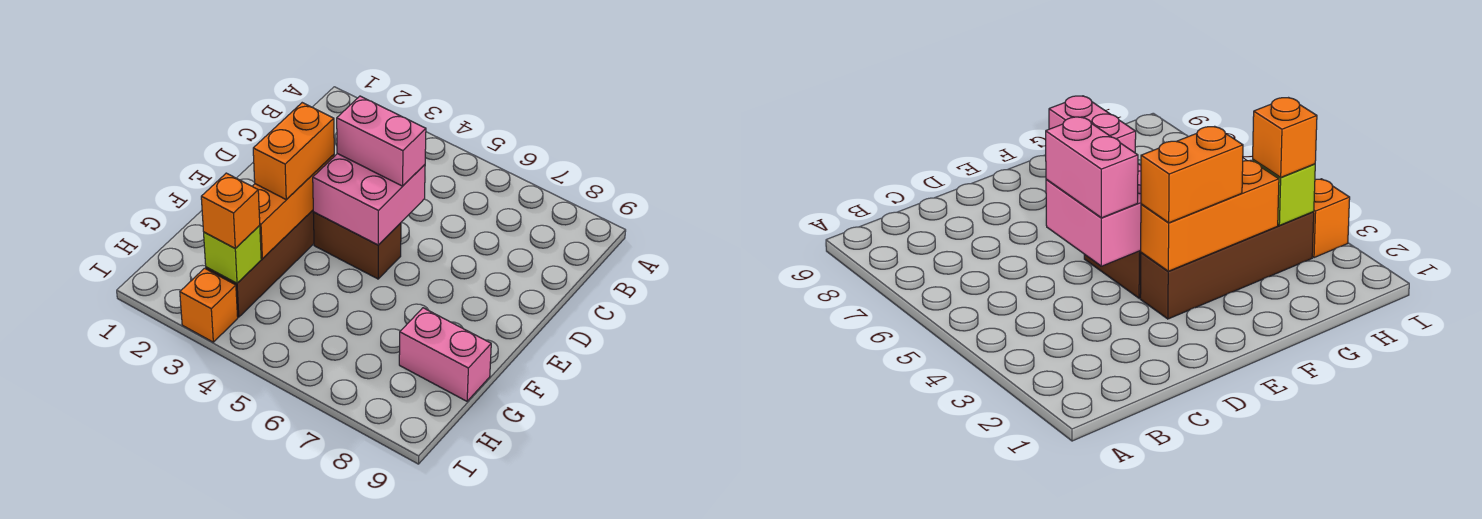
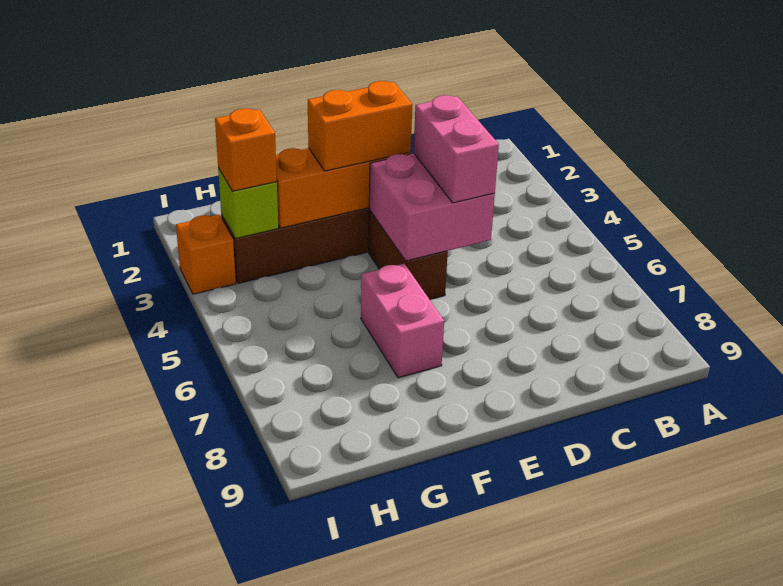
pink brick G8:G9 level 1 -> pink brick F6:F7 level 1

